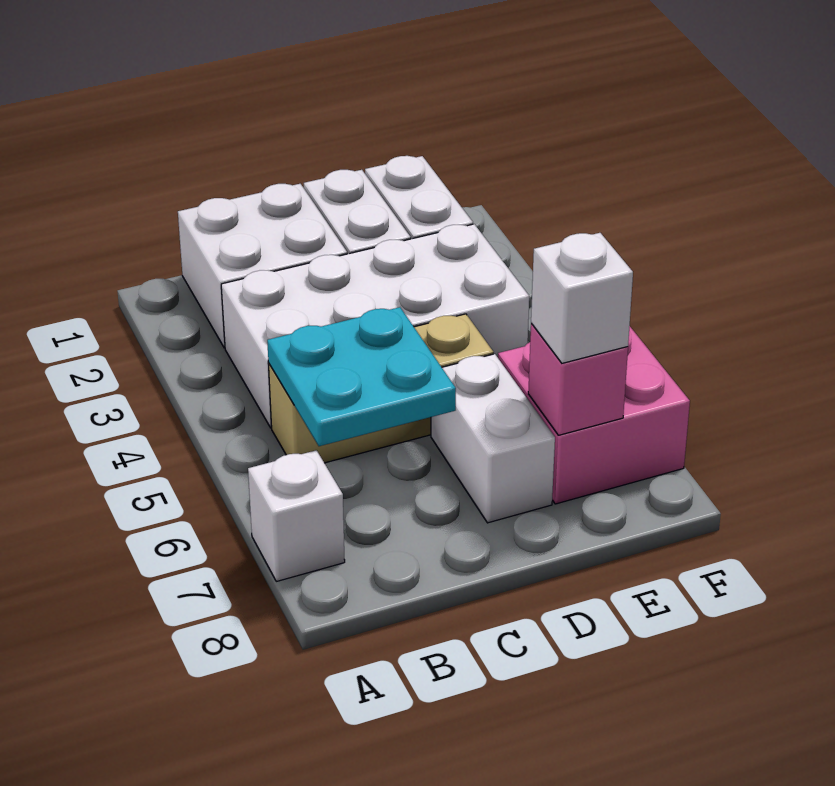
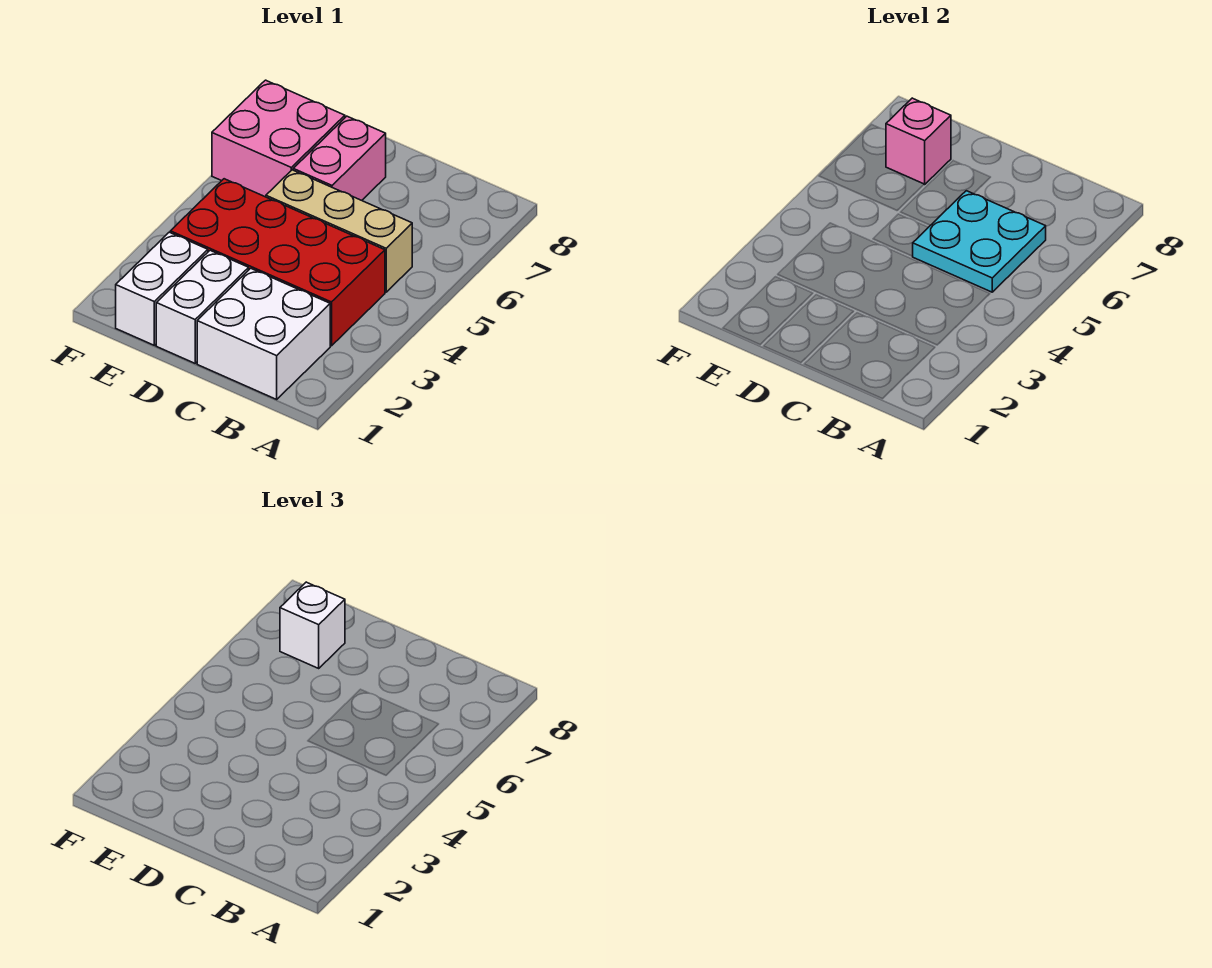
white brick A7 level 1 -> none
white brick B3:E4 level 1 -> red brick B3:E4 level 1
white brick D6:D7 level 1 -> pink brick D6:D7 level 1

